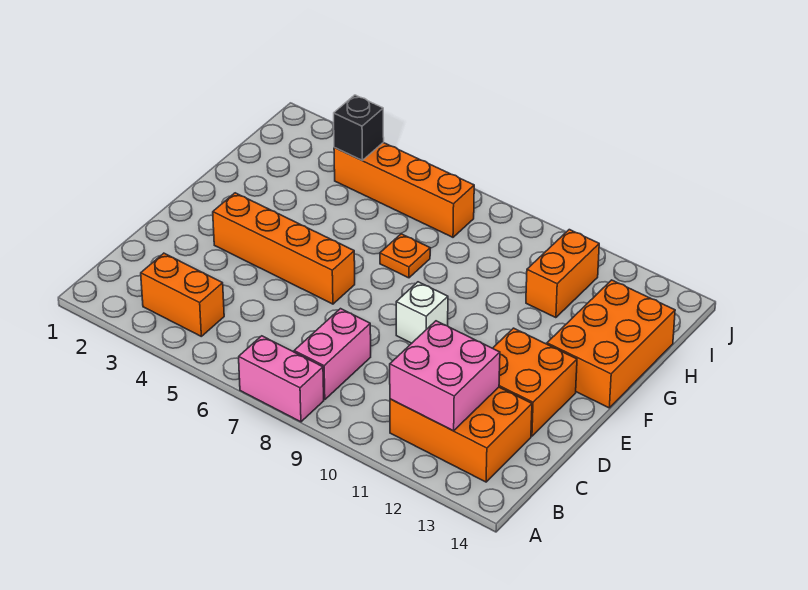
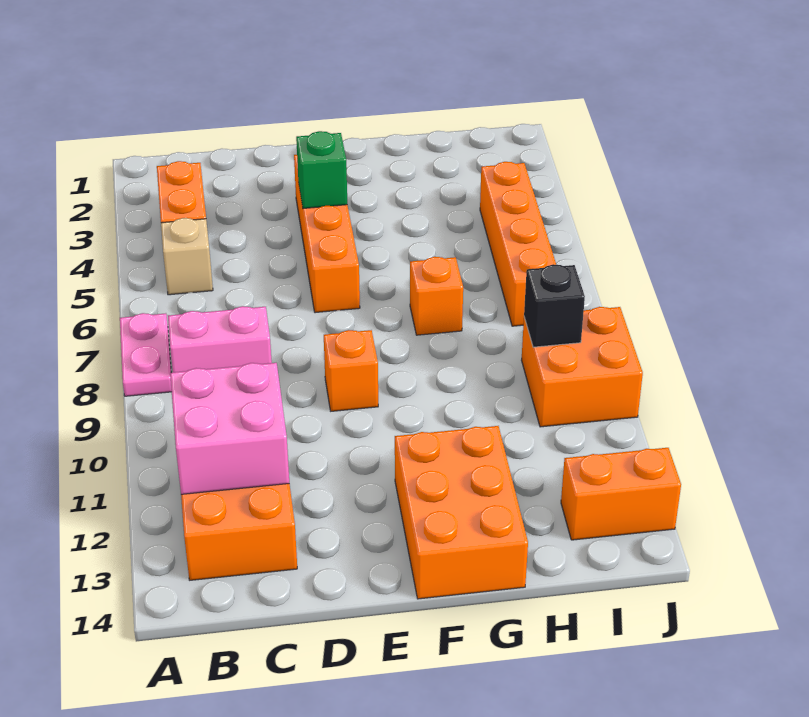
pink brick A7:A8 level 1 -> pink plate A7:A8 level 1
none -> tan brick B5 level 1
orange brick D12:E13 level 1 -> orange brick I9:J10 level 1
none -> green brick E4 level 2
white brick E9 level 1 -> orange brick E9 level 1
orange brick F13:H14 level 1 -> orange brick F12:G14 level 1
orange plate G7 level 1 -> orange brick G7 level 1
orange brick H11:I11 level 1 -> orange brick I13:J13 level 1
black brick I4 level 2 -> black brick I9 level 2

